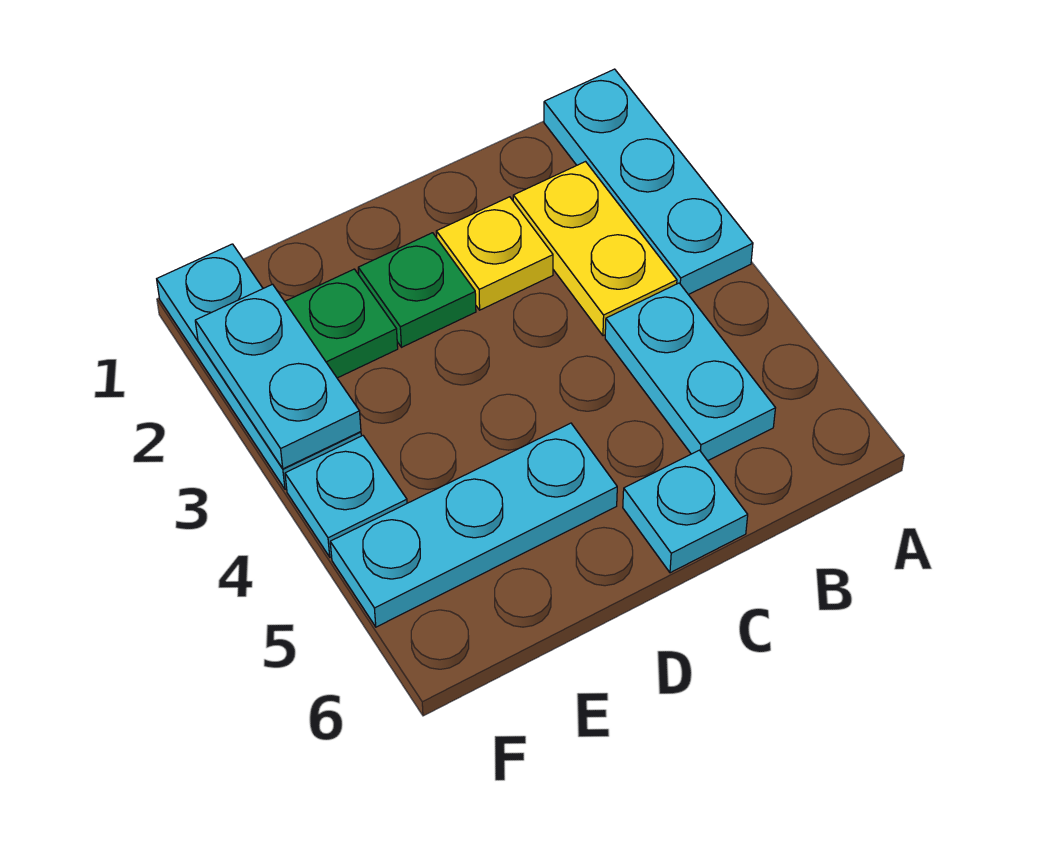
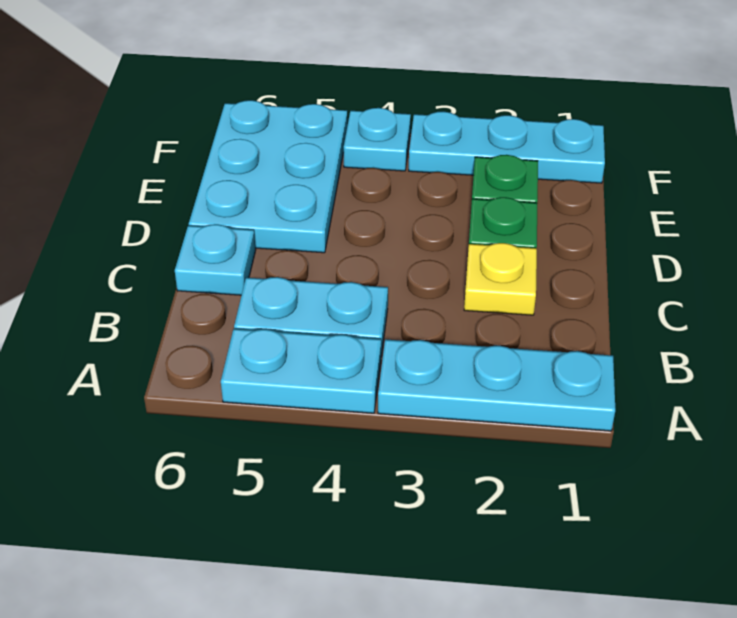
yellow plate B2:B3 level 1 -> none
cyan plate D5:F5 level 1 -> cyan plate D5:F6 level 1
cyan plate F2:F3 level 2 -> cyan plate A4:A5 level 1

